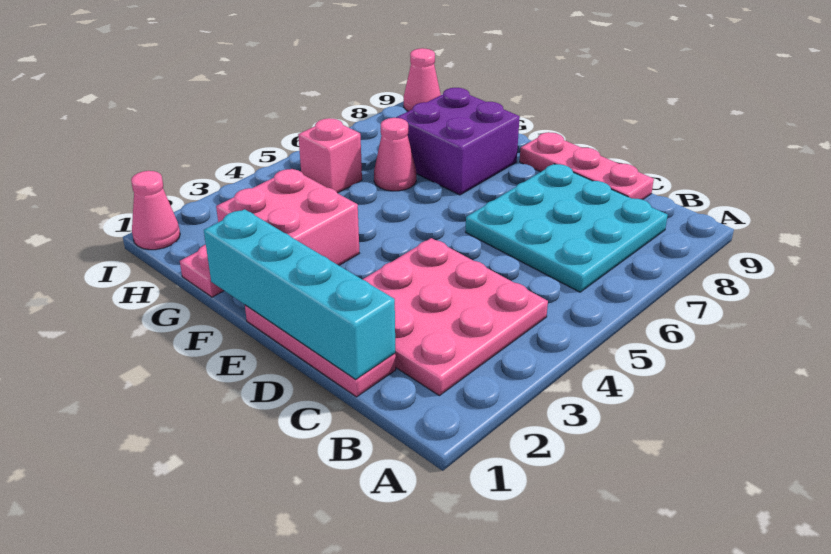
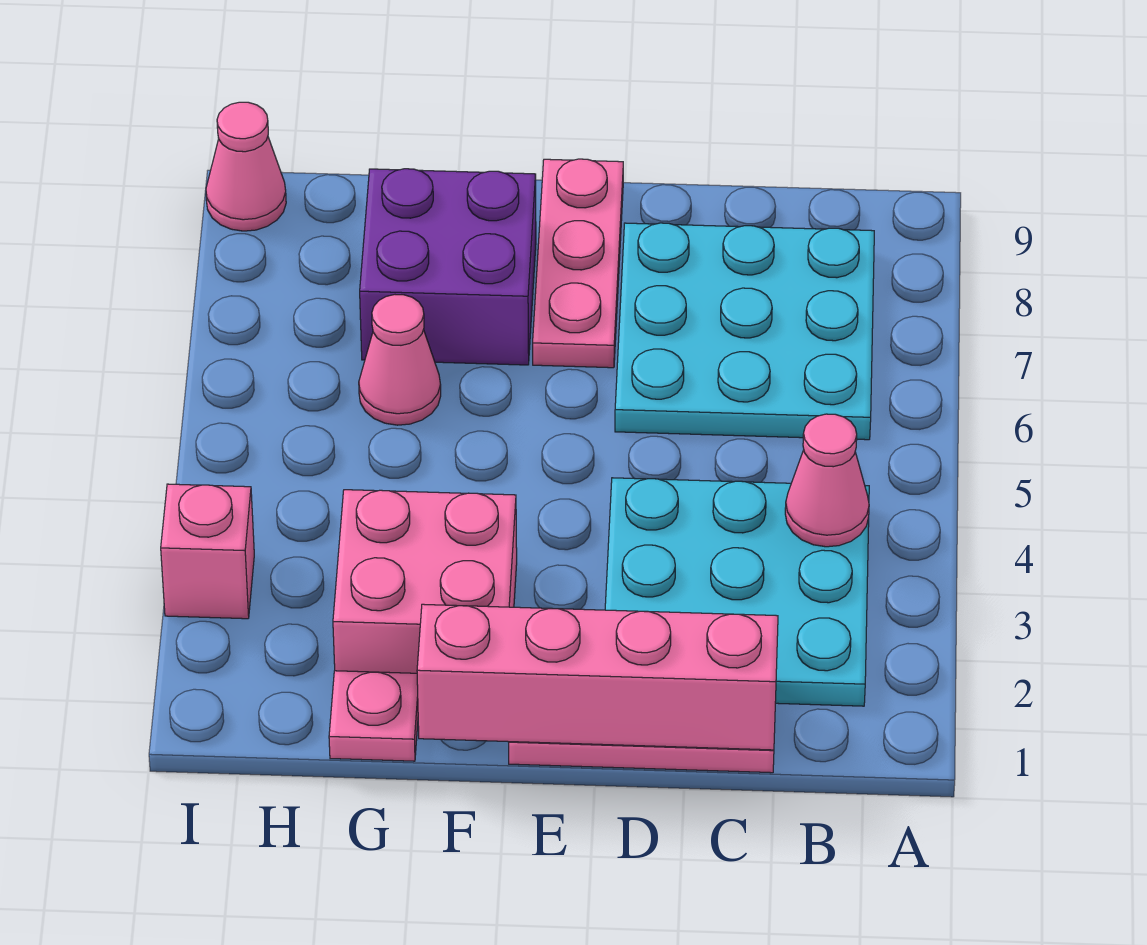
pink plate B2:D4 level 1 -> cyan plate B2:D4 level 1
cyan brick C1:F1 level 2 -> pink brick C1:F1 level 2
pink plate C9:E9 level 1 -> pink plate E7:E9 level 1
pink brick H5 level 1 -> pink brick I3 level 1
pink cone I1 level 1 -> pink cone B4 level 2

